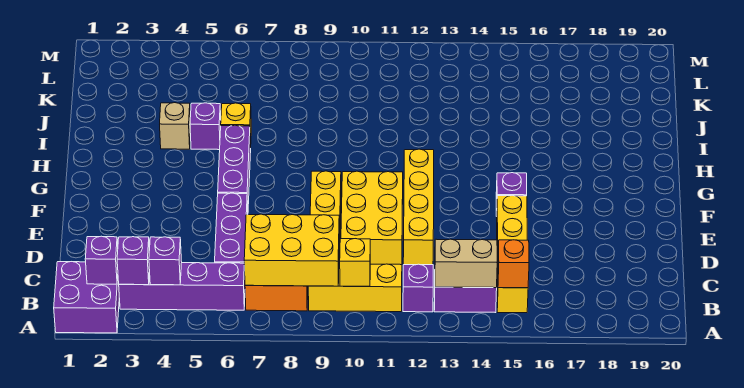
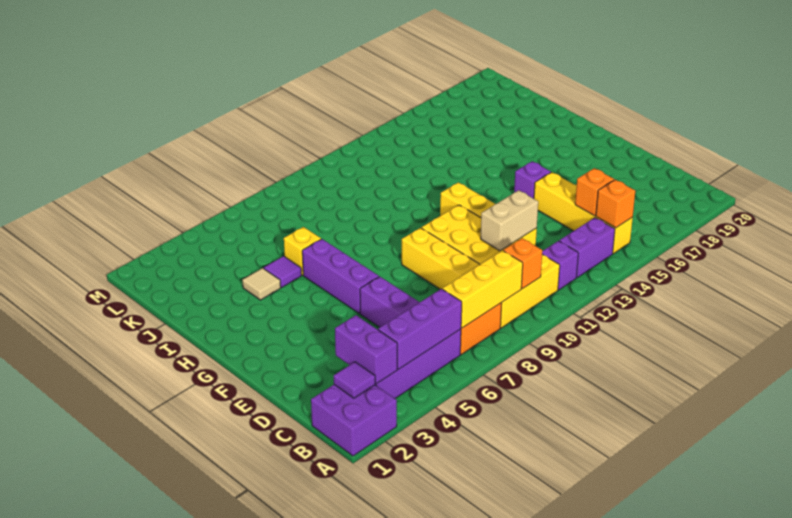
purple brick B2 level 2 -> purple tile B2 level 2
purple brick B3 level 2 -> purple brick B3:C3 level 2
purple brick B4 level 2 -> purple brick B4:B6 level 2
yellow brick B7:C9 level 2 -> yellow brick B7:B9 level 2
yellow brick B10 level 2 -> orange brick B10 level 2
tan brick B13:B14 level 2 -> tan brick D11:D12 level 2
none -> orange brick C15 level 2
tan brick I4 level 1 -> tan tile I4 level 1
purple brick I5 level 1 -> purple tile I5 level 1

